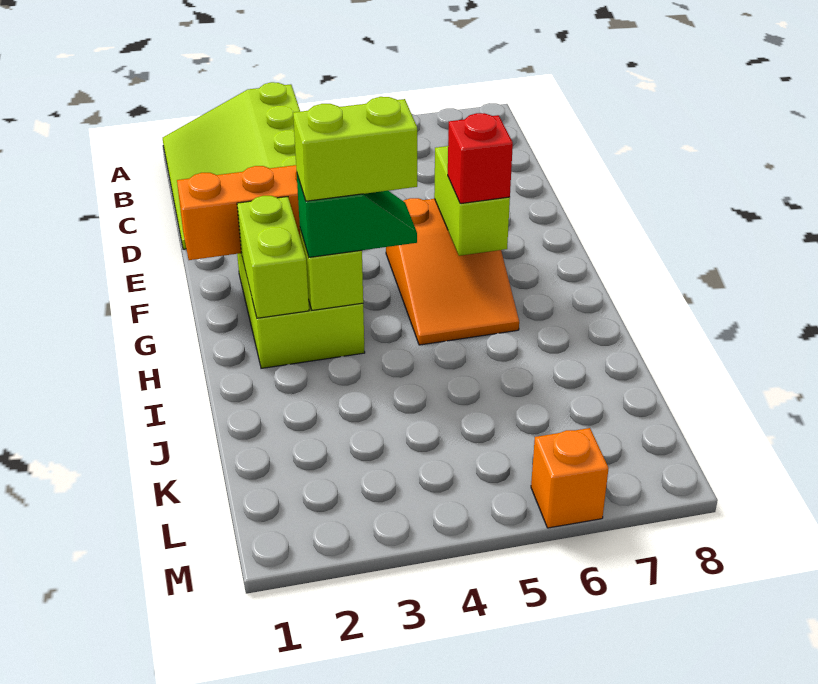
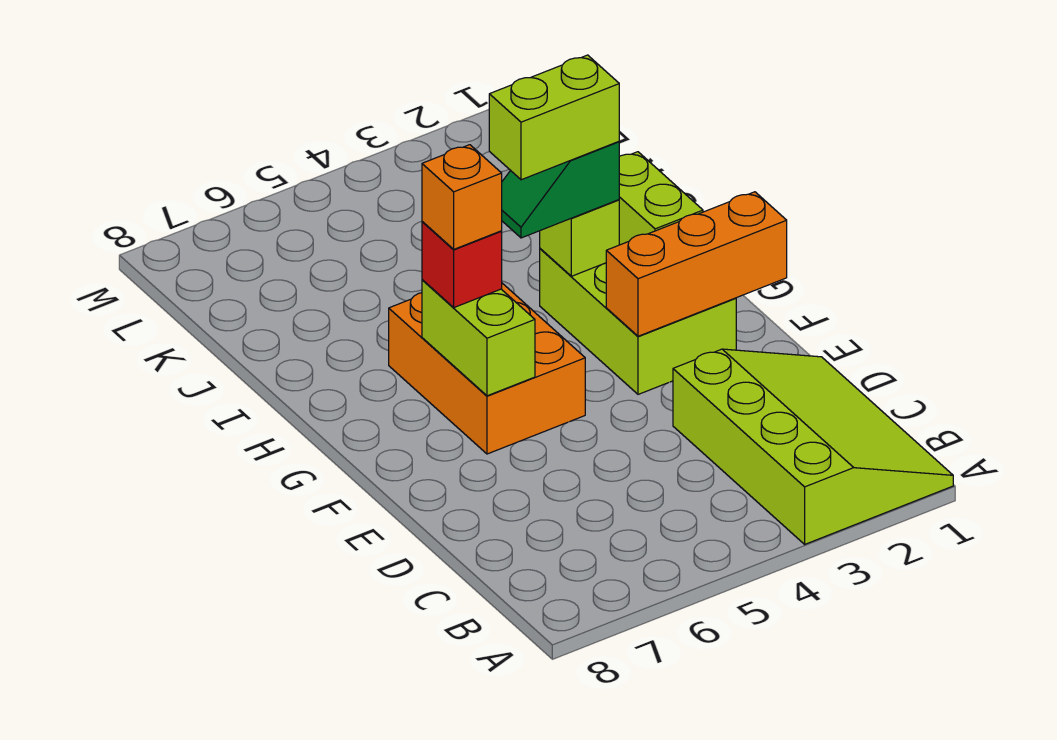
orange slope F5:H6 level 1 top F -> orange brick F5:H6 level 1
orange brick M6 level 1 -> orange brick G6 level 4

